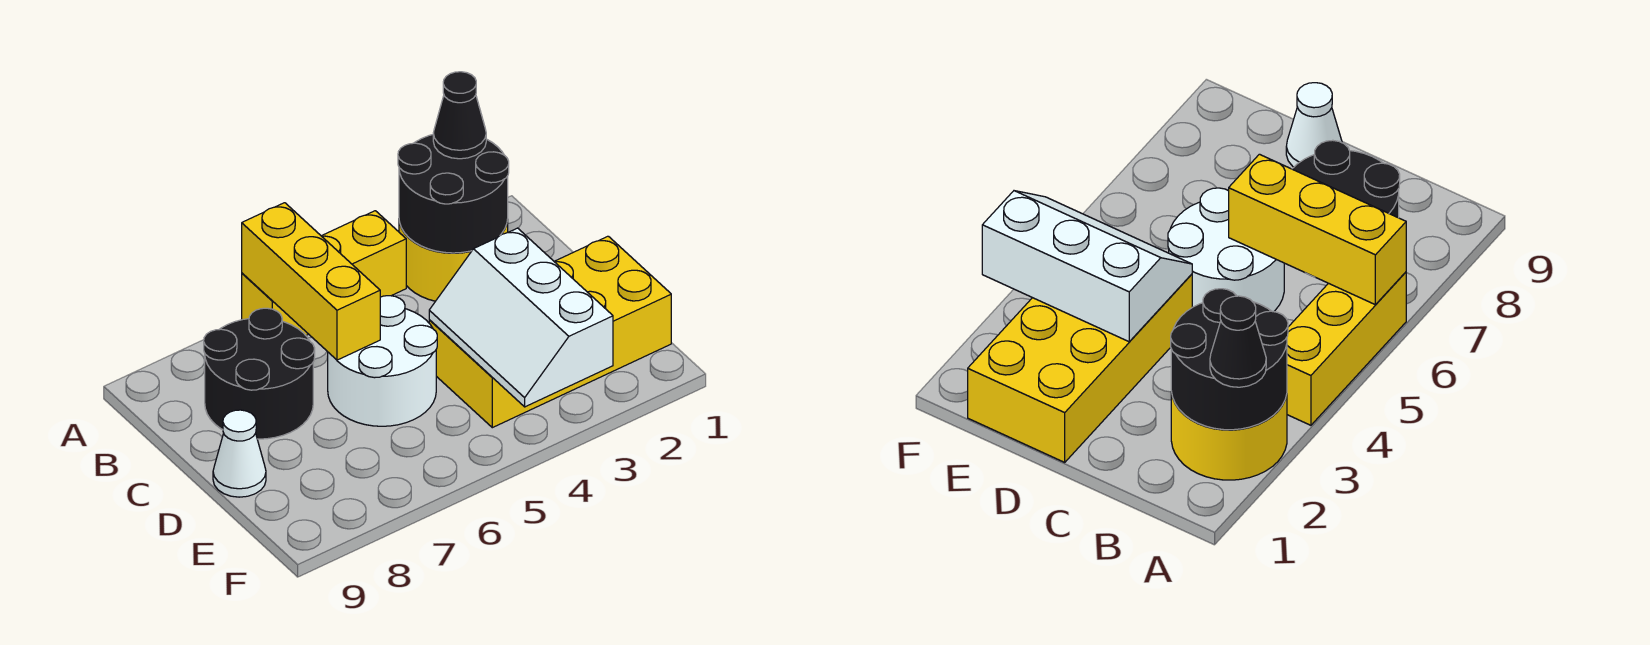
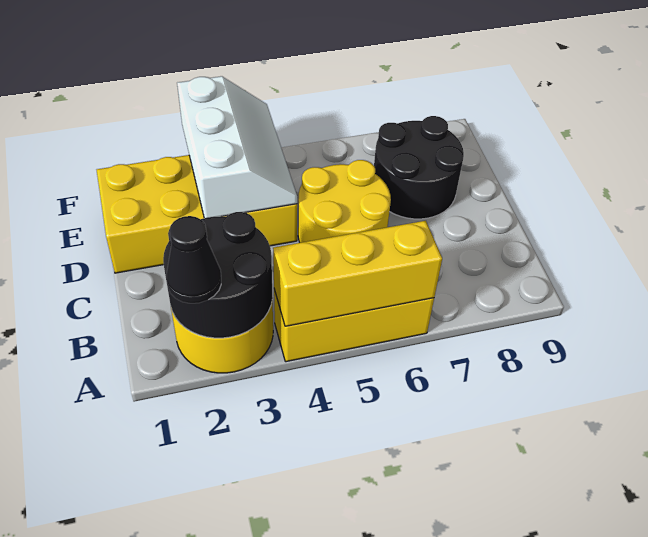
yellow brick A6:C6 level 2 -> yellow brick A4:A6 level 2
black round brick B7:C8 level 1 -> black round brick D7:E8 level 1
white round brick C5:D6 level 1 -> yellow round brick C5:D6 level 1
white cone D9 level 1 -> none

